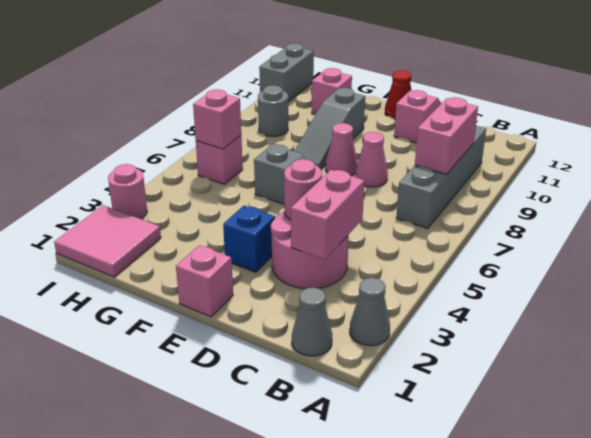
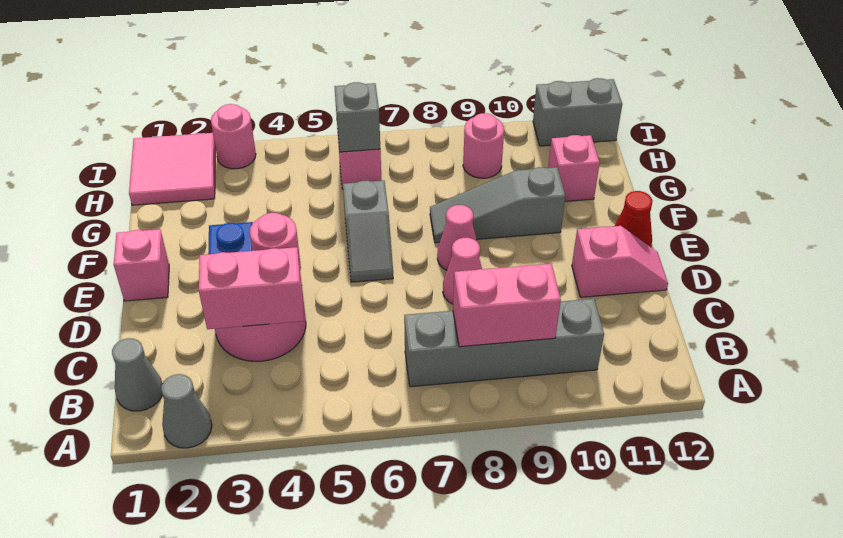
pink brick H6 level 2 -> grey brick H6 level 2
grey round brick H9 level 1 -> pink round brick H9 level 1

